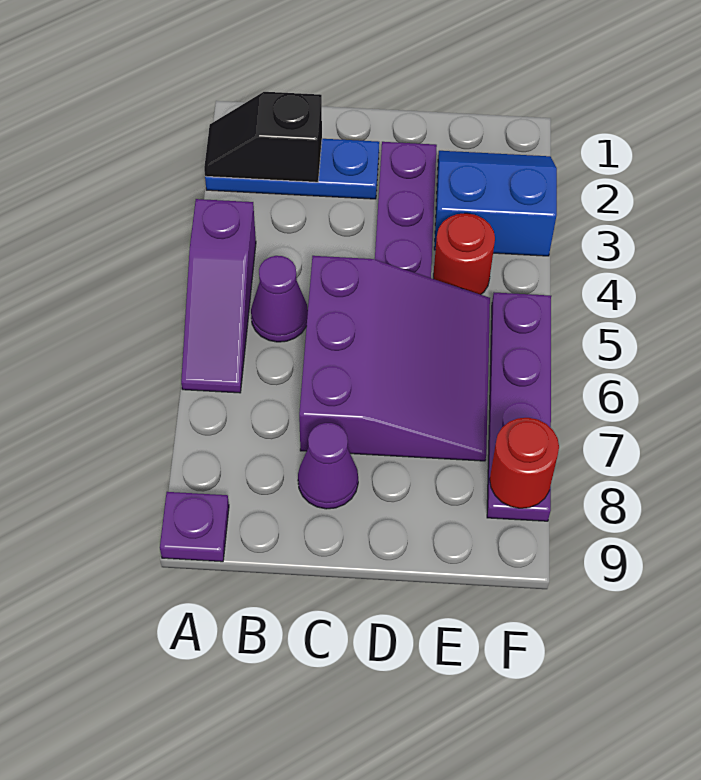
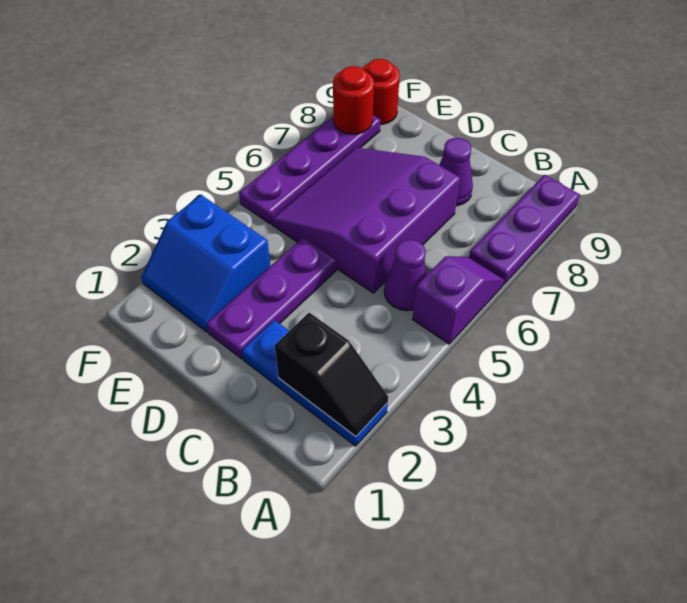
purple slope A4:A6 level 1 top 4 -> purple slope A5:A6 level 1 top 5
purple plate A9 level 1 -> purple plate A7:A9 level 1
red round brick E4 level 1 -> red round brick F9 level 1

